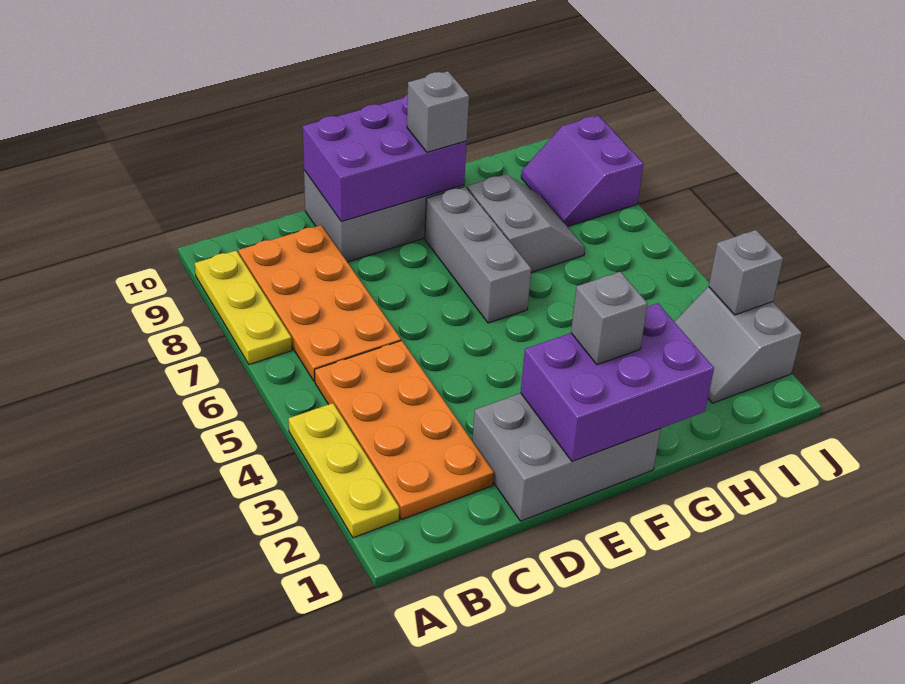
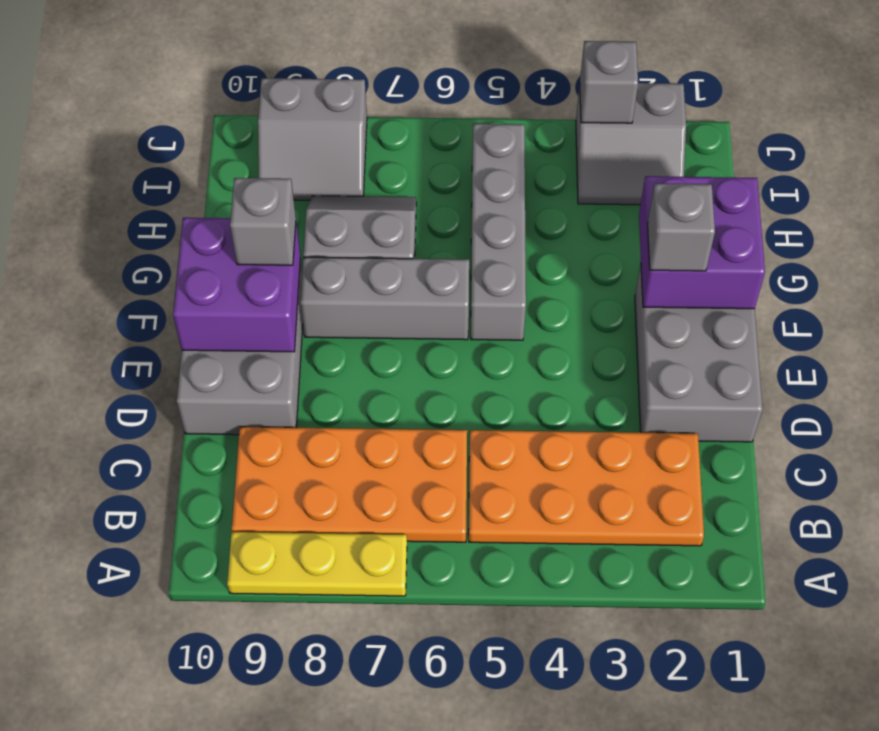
yellow plate A2:A4 level 1 -> none
purple brick D9:F10 level 2 -> purple brick E9:F10 level 2
purple brick E1:G2 level 2 -> purple brick F1:G2 level 2
none -> grey brick F5:I5 level 1
purple slope I8:J9 level 1 top J -> grey slope I8:J9 level 1 top J

